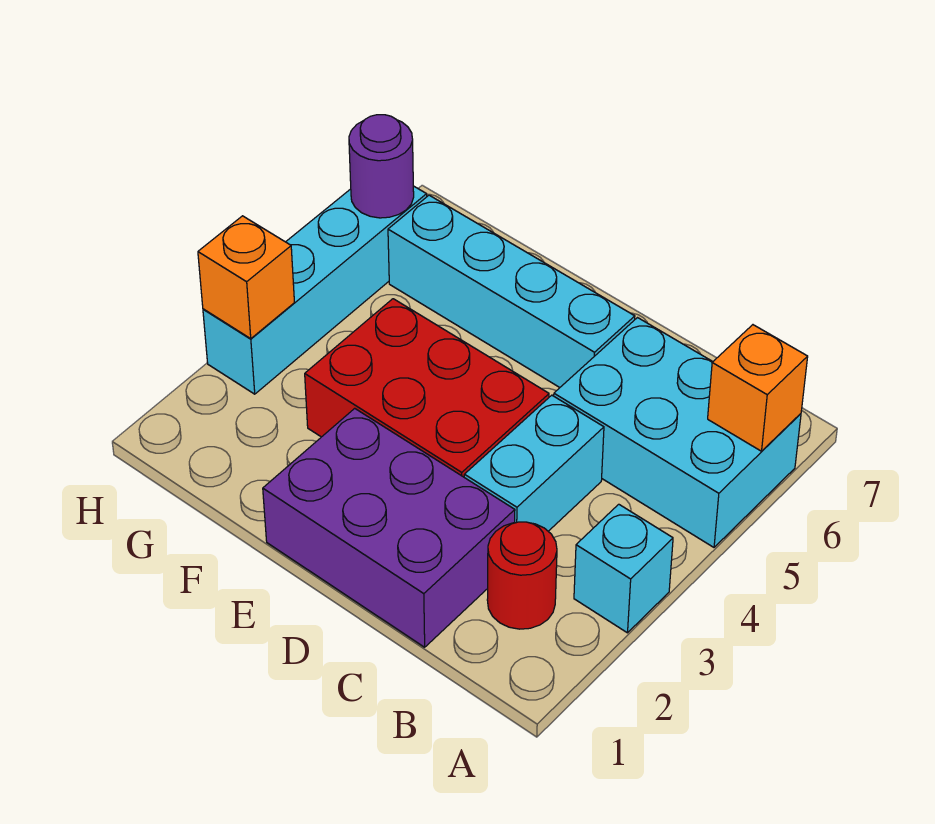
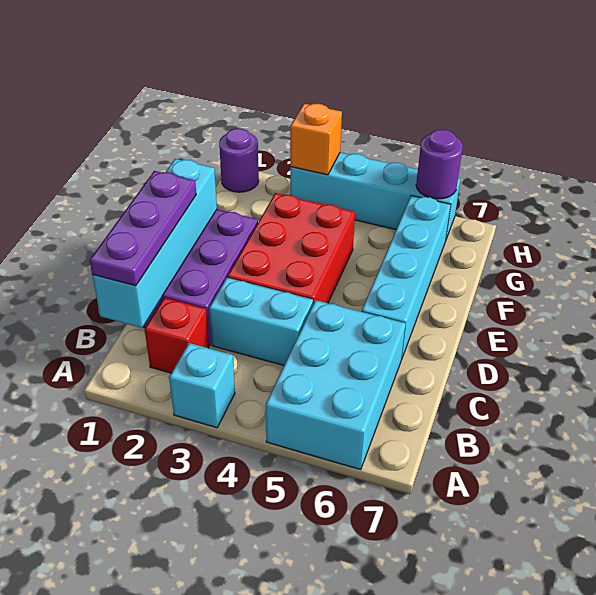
orange brick A6 level 2 -> none
none -> cyan brick B1:E1 level 2
none -> purple plate B1:D1 level 3
red round brick B2 level 1 -> red brick B2 level 1
none -> purple round brick H1 level 1

